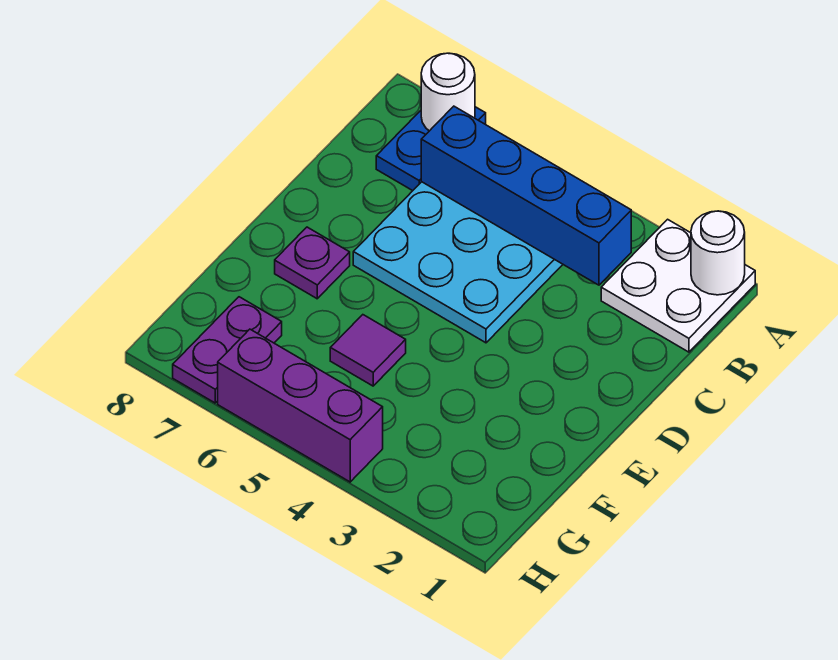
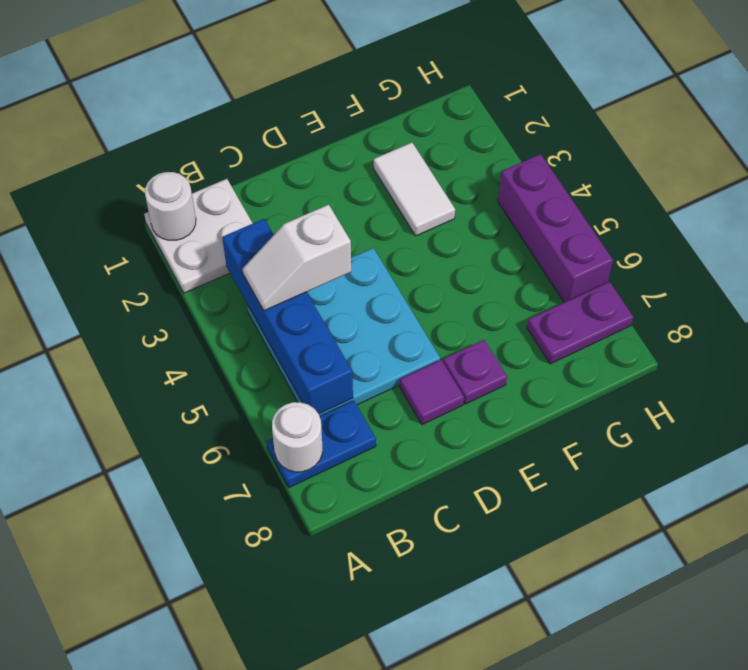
none -> white slope B4:C4 level 3 top C
none -> white tile F2:F3 level 1
purple tile F5 level 1 -> purple tile D7 level 1

